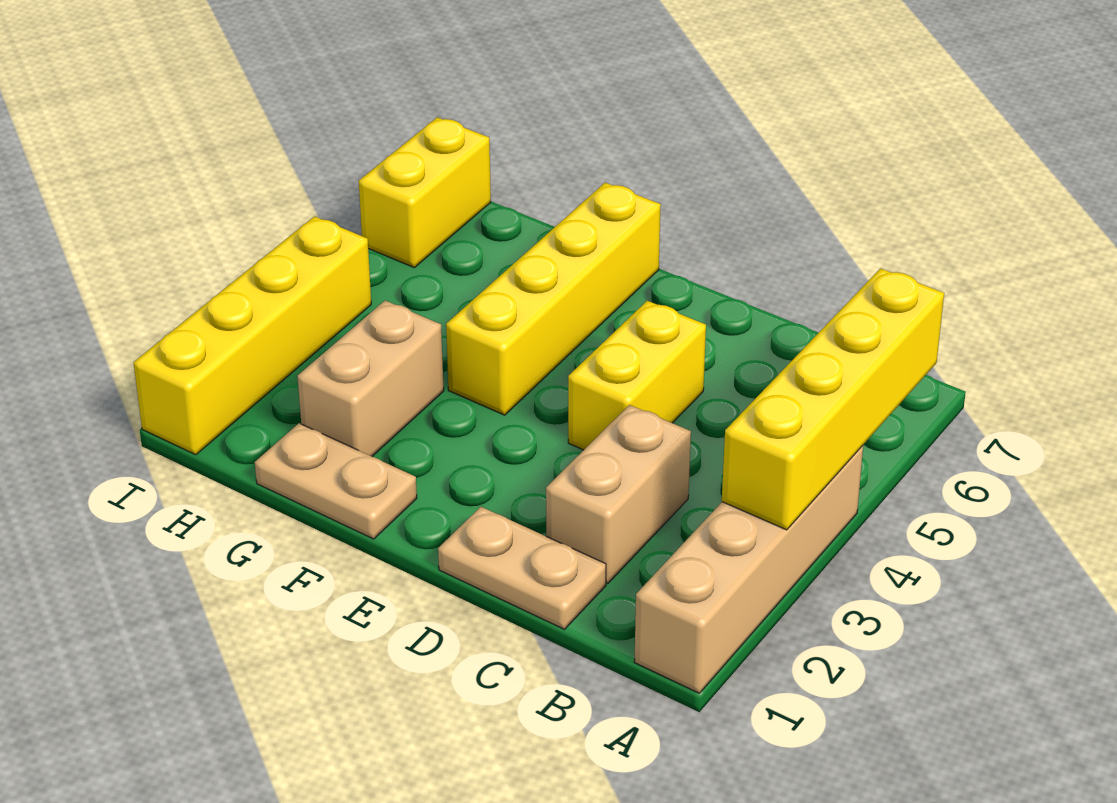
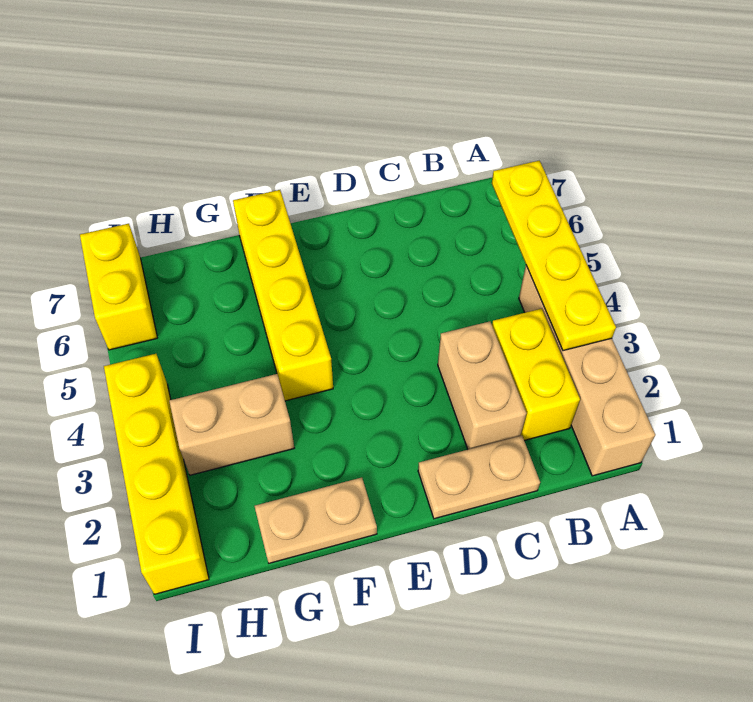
yellow brick A3:A6 level 2 -> yellow plate A3:A6 level 2
yellow brick D4:D5 level 1 -> yellow brick B2:B3 level 1
tan brick G2:G3 level 1 -> tan brick G3:H3 level 1

